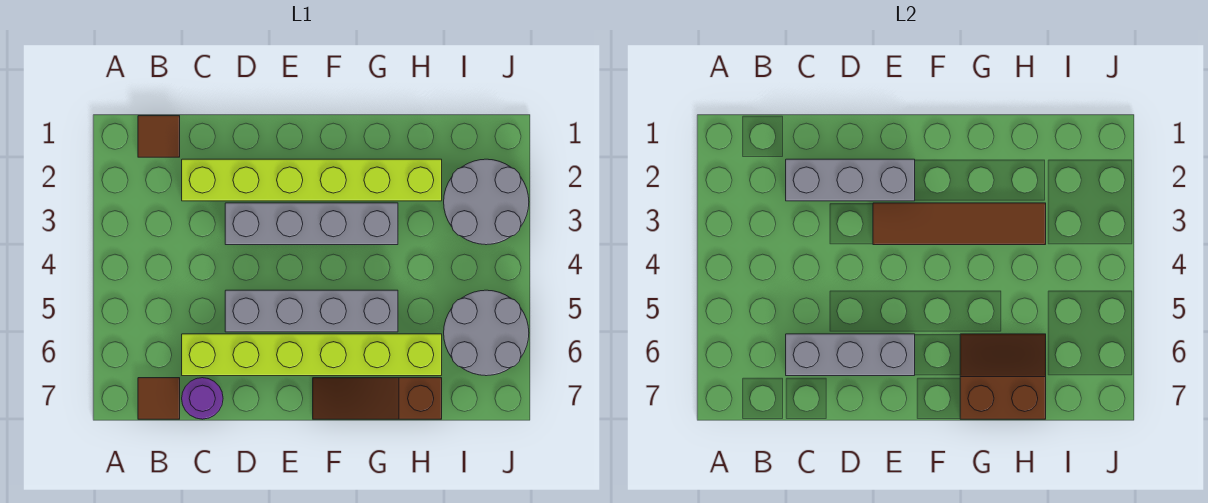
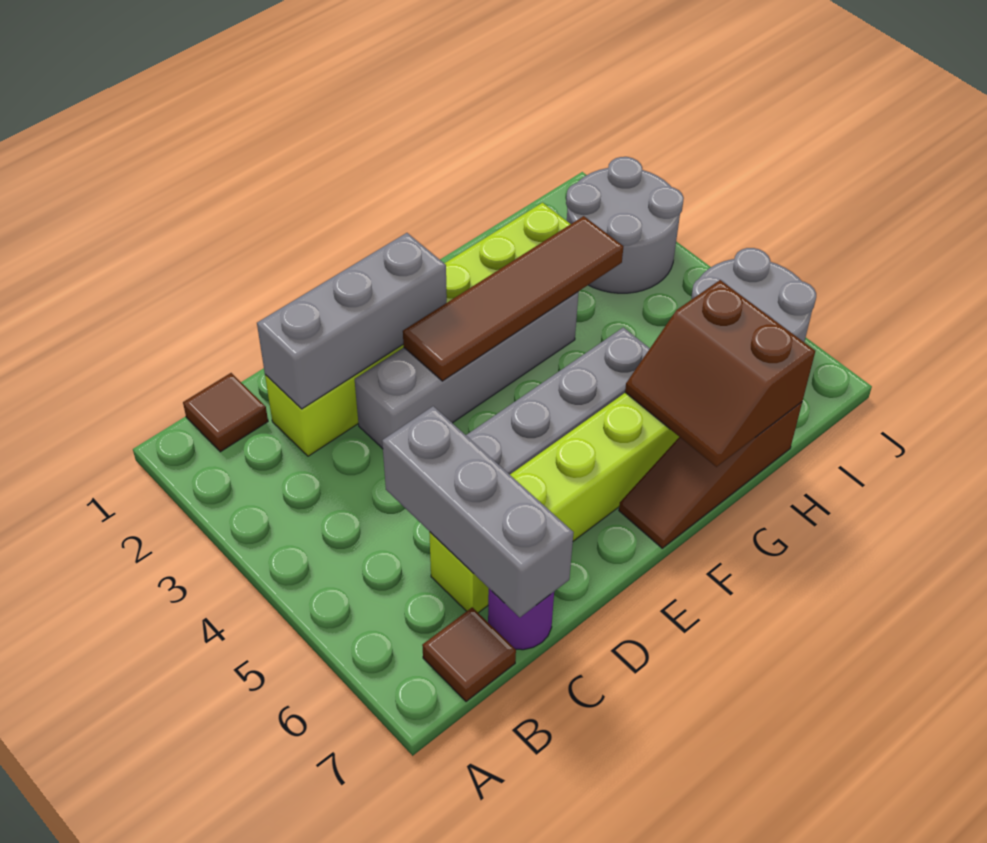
grey brick C6:E6 level 2 -> grey brick C5:C7 level 2
brown slope G6:H7 level 2 top 7 -> brown slope G6:H7 level 2 top H

